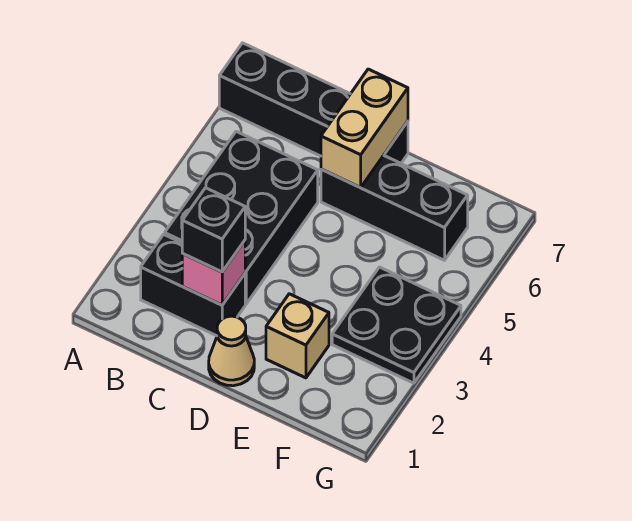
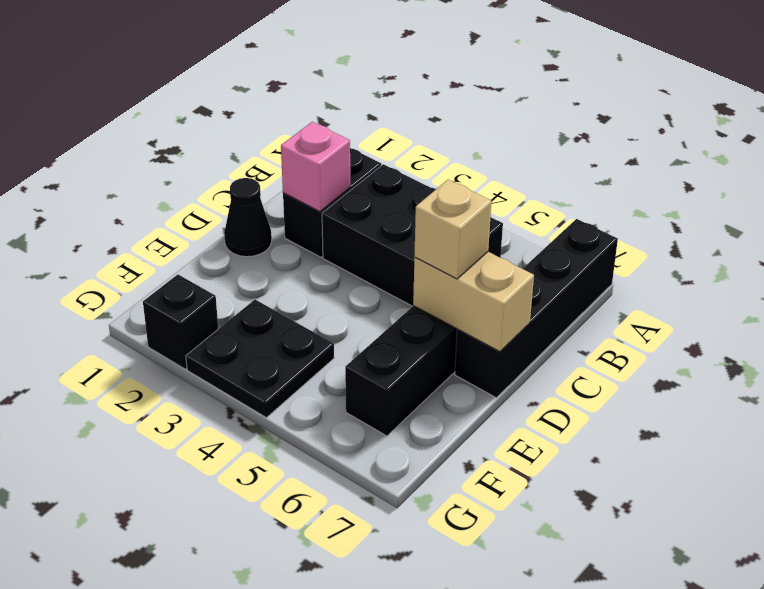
black brick C2 level 3 -> black brick G2 level 1
tan cone D1 level 1 -> black cone D1 level 1
tan brick E2 level 1 -> tan brick D6 level 3

